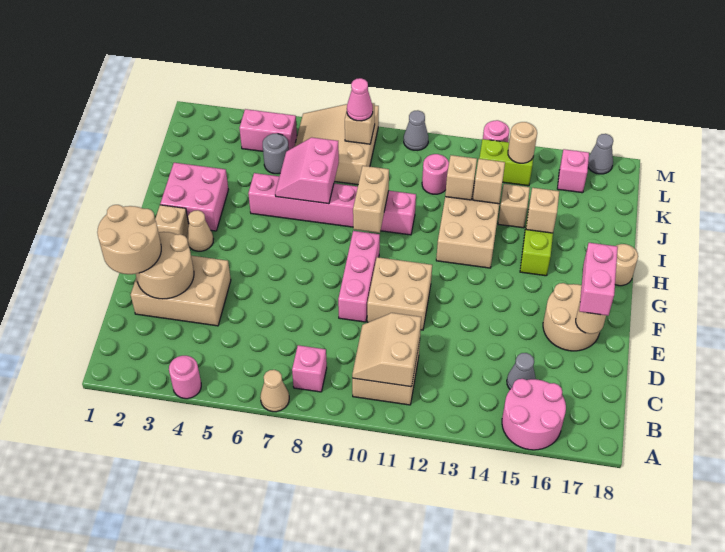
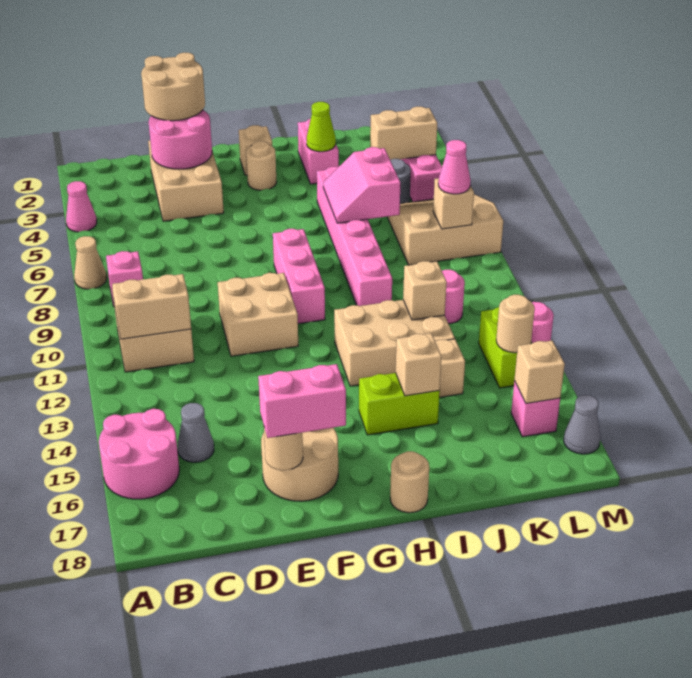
pink round brick A4 level 1 -> pink cone A4 level 1
tan round brick D2:E3 level 2 -> pink round brick D2:E3 level 2
pink brick E9:G9 level 1 -> pink brick G8:G10 level 1
tan cone G3 level 1 -> tan round brick G3 level 1
pink brick H2:I3 level 1 -> pink brick I2:I3 level 1
tan brick H9:I9 level 2 -> tan brick K4:L4 level 2
none -> lime cone I3 level 2
pink slope I6:J7 level 2 top 7 -> pink slope I6:J7 level 2 top J
tan brick J13 level 2 -> tan brick L16 level 2
grey cone M10 level 1 -> none

